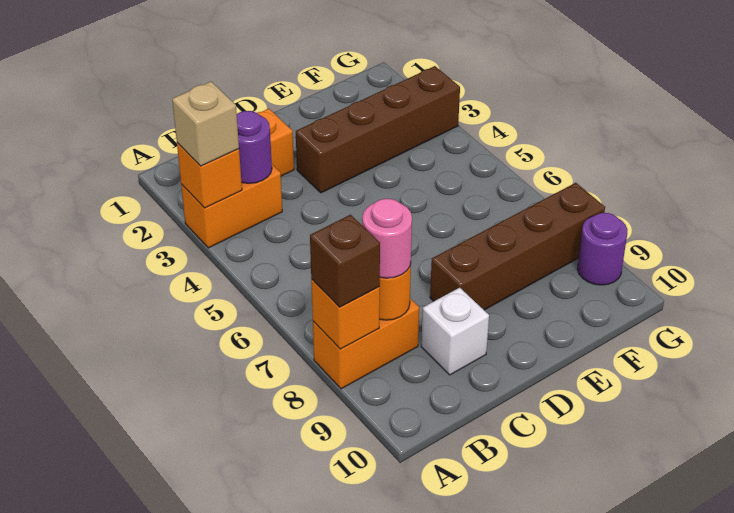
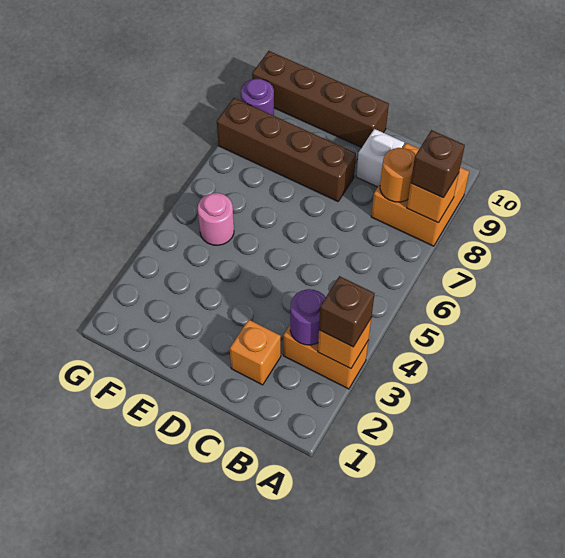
tan brick A3 level 3 -> brown brick A3 level 3
orange brick A8:B8 level 1 -> orange brick A8:B9 level 1
pink round brick B8 level 3 -> pink round brick F5 level 1
brown brick D3:G3 level 1 -> brown brick D10:G10 level 1

